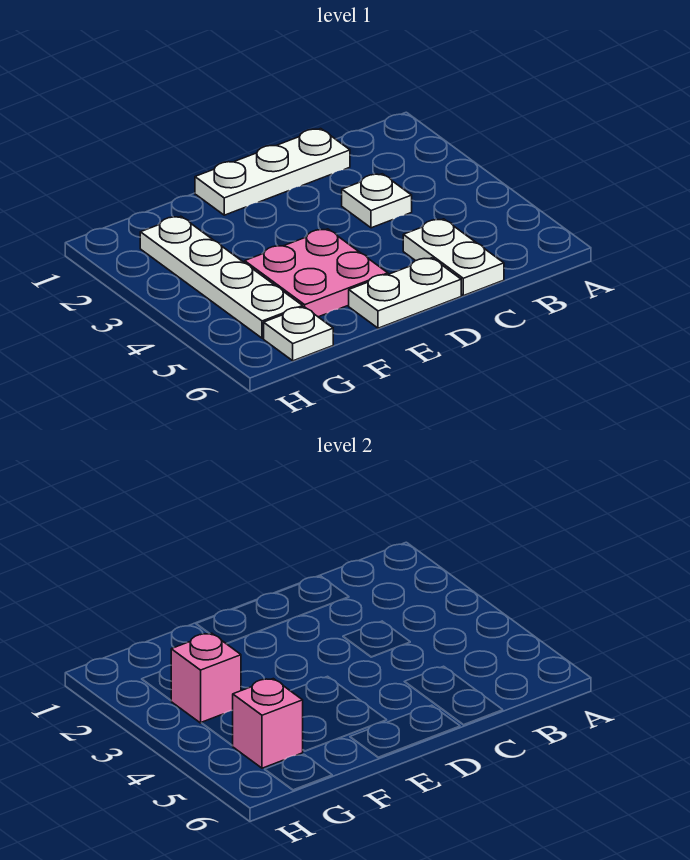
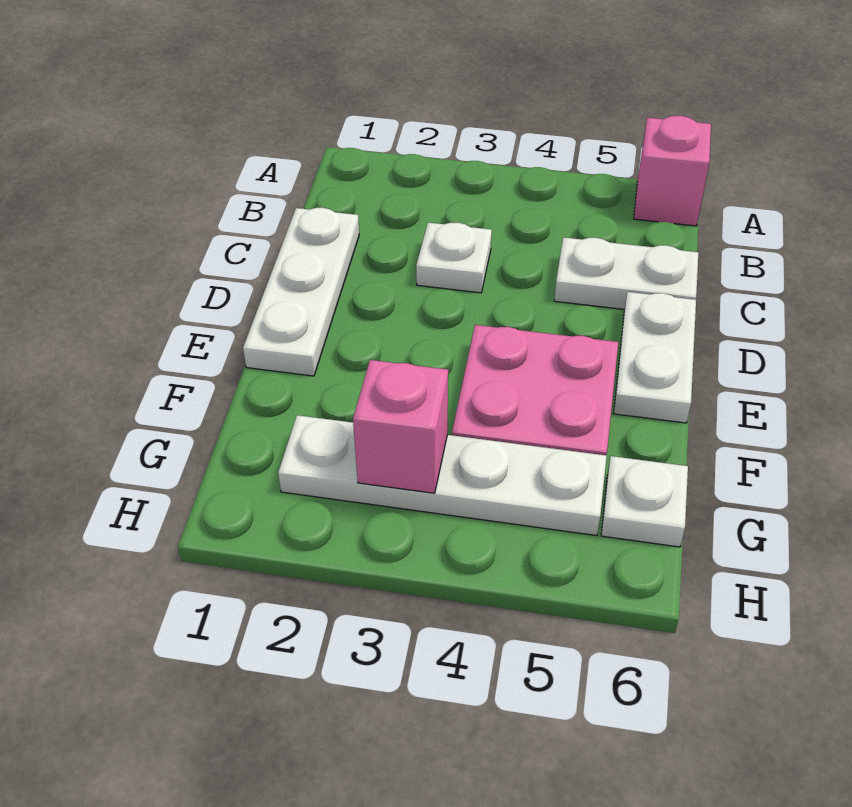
pink brick G5 level 2 -> pink brick A6 level 1

